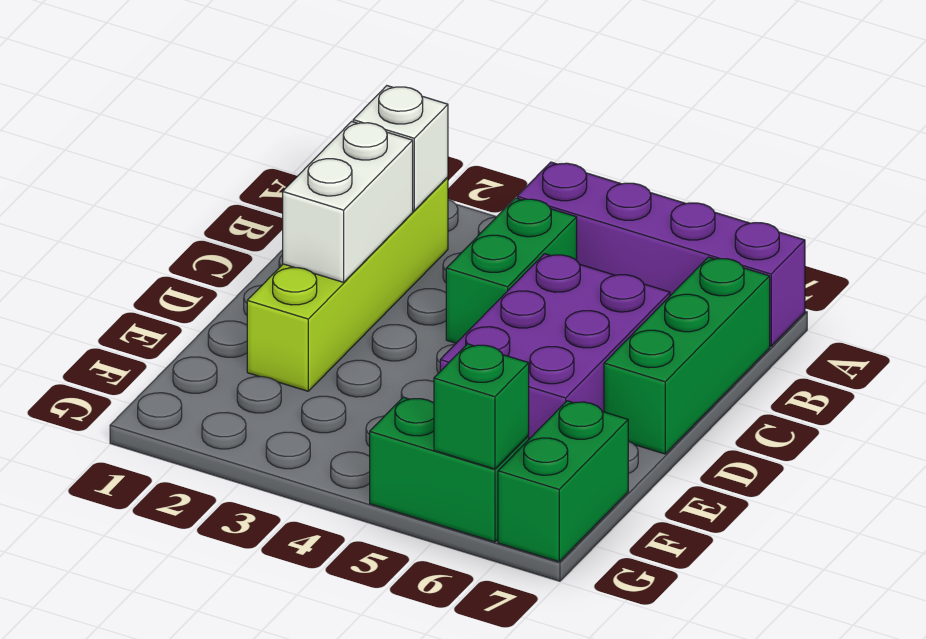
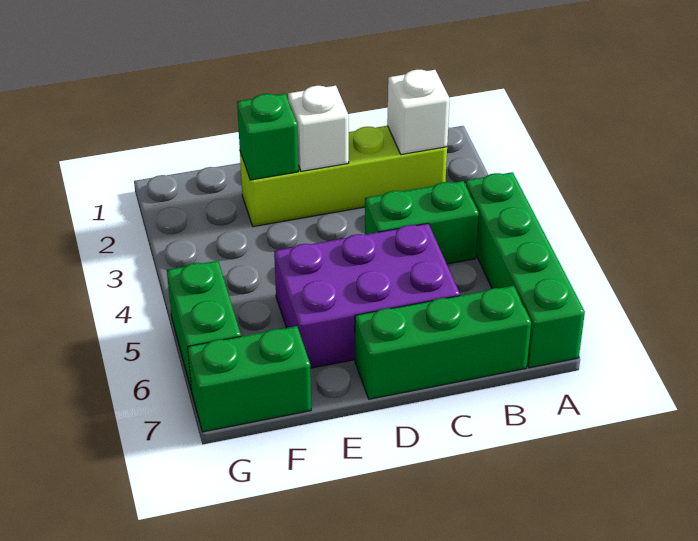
purple brick A4:A7 level 1 -> green brick A4:A7 level 1
white brick C2:D2 level 2 -> white brick D2 level 2
green brick G6 level 2 -> green brick E2 level 2

